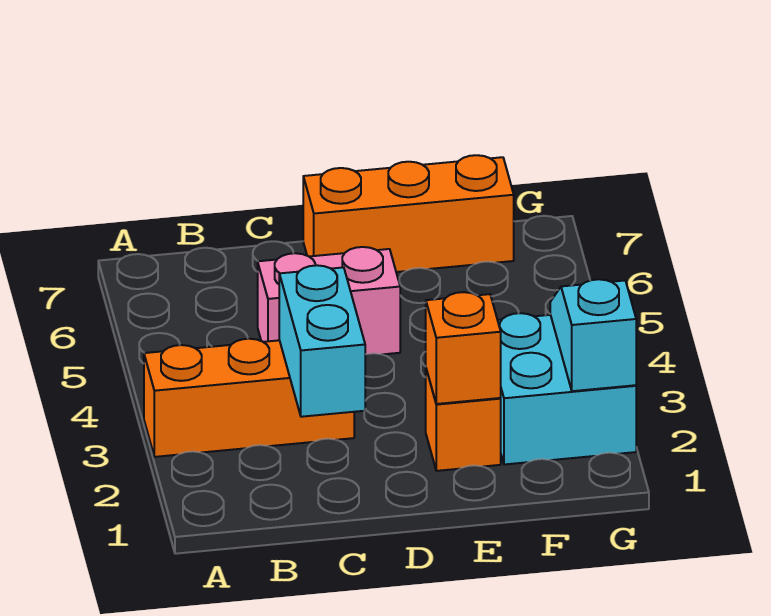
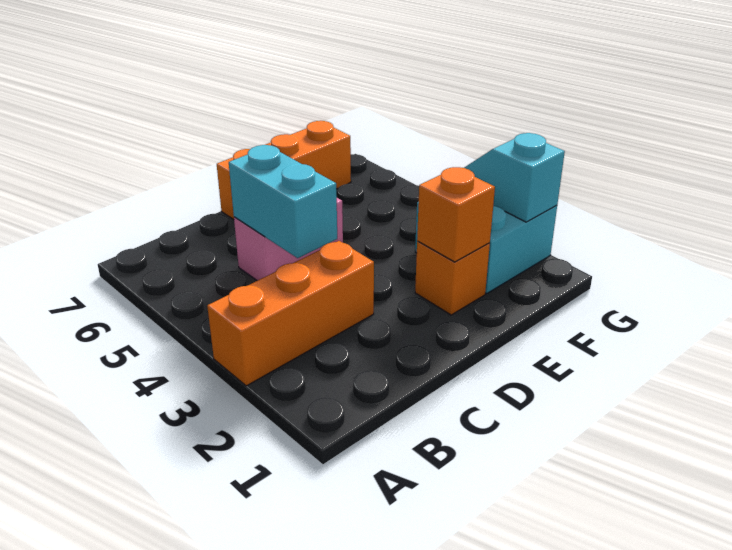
cyan brick C2:C3 level 2 -> cyan brick C4:C5 level 2

